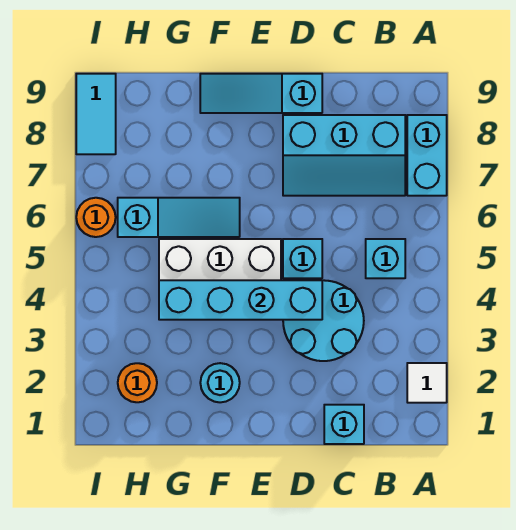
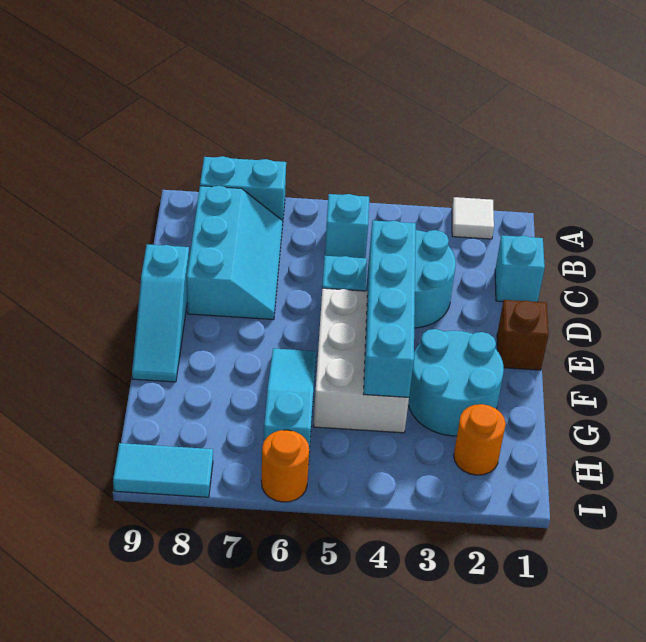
none -> brown brick E1 level 1
cyan round brick F2 level 1 -> cyan round brick F2:G3 level 1

